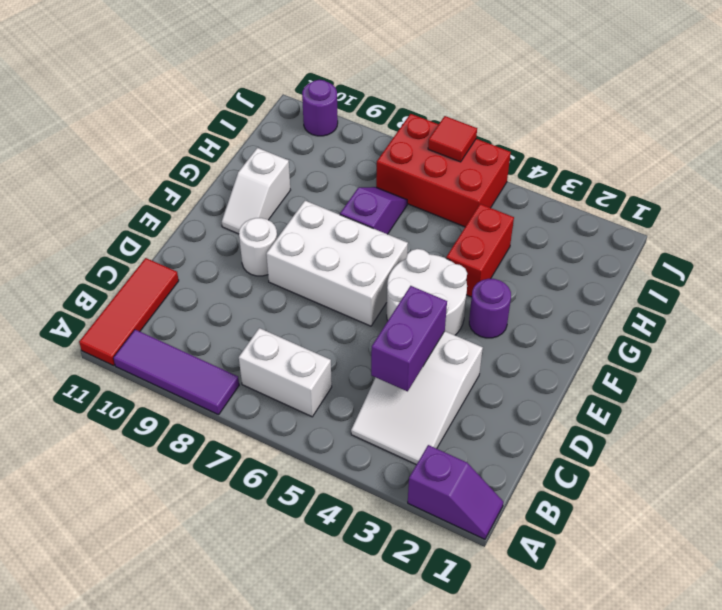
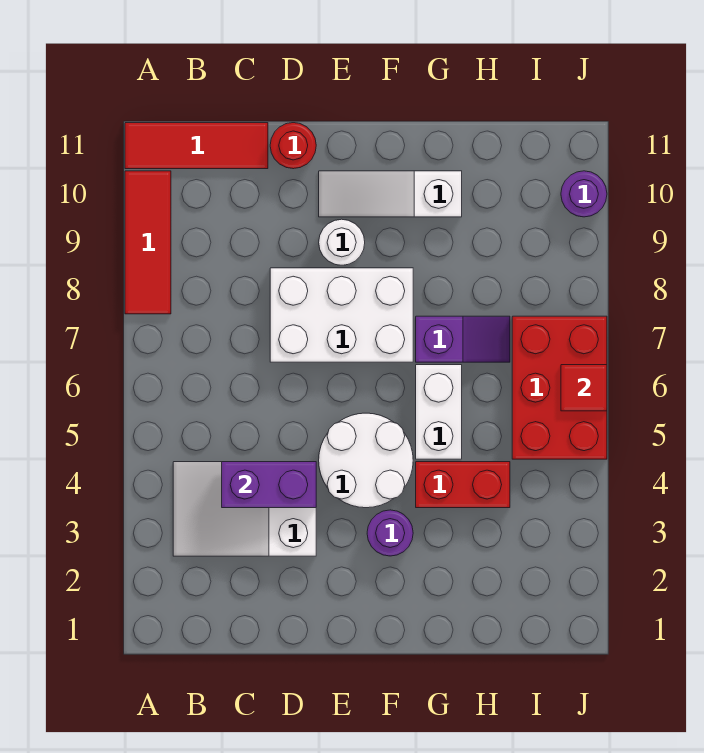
purple slope A1:A2 level 1 top 2 -> none
purple tile A8:A10 level 1 -> red tile A8:A10 level 1
white brick B6:B7 level 1 -> white brick G5:G6 level 1
none -> red round brick D11 level 1
white brick E6:F8 level 1 -> white brick D7:F8 level 1
white slope F10:G10 level 1 top G -> white slope E10:G10 level 1 top G

